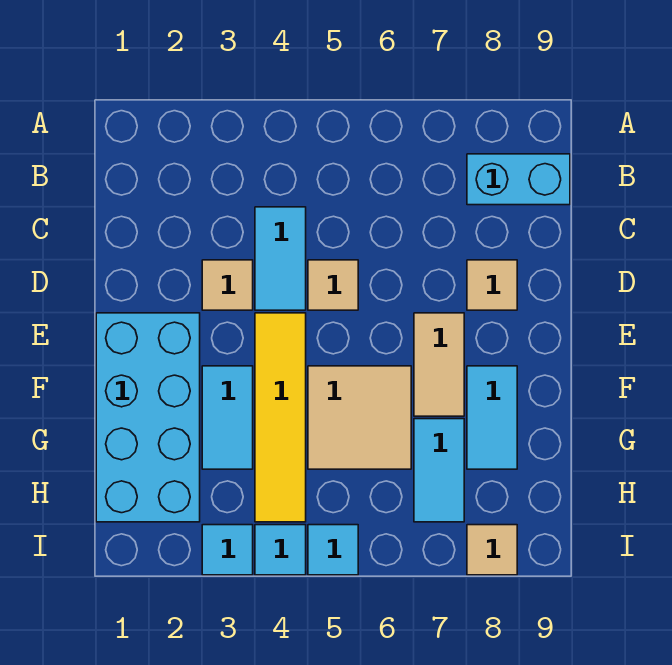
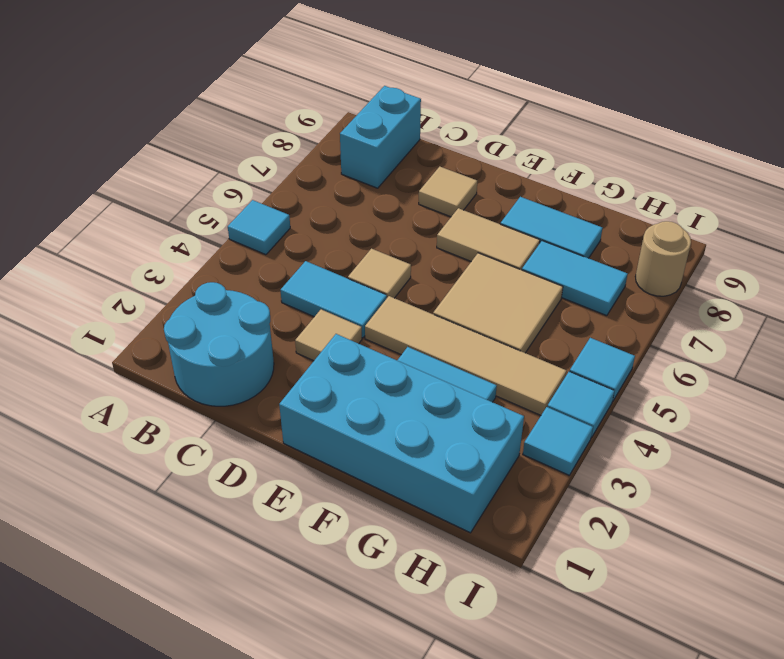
none -> cyan tile A5 level 1
none -> cyan round brick B1:C2 level 1
yellow tile E4:H4 level 1 -> tan tile E4:H4 level 1
tan tile I8 level 1 -> tan round brick I8 level 1

